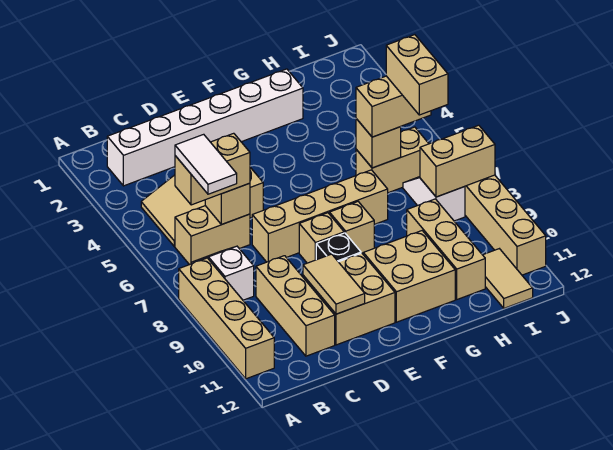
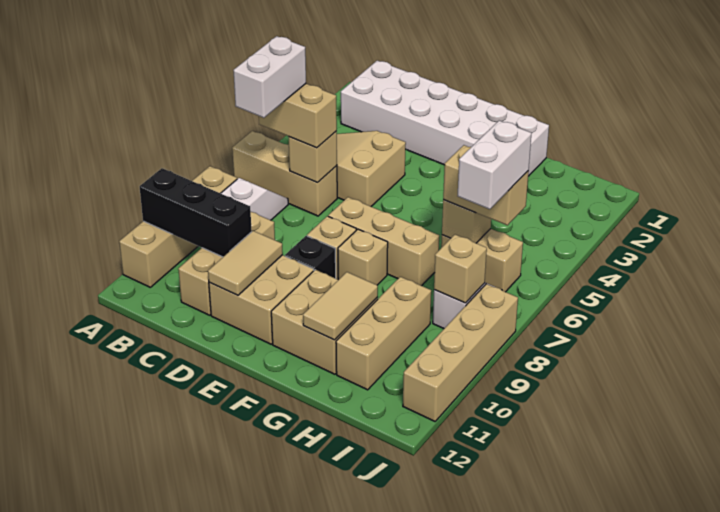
none -> black brick A10:C10 level 2
white brick B2:G2 level 1 -> white brick B1:G2 level 1
tan brick B6:C6 level 1 -> tan brick A6:C6 level 1
white tile B6:B7 level 4 -> white brick B6:B7 level 4
tan brick D7:G7 level 1 -> tan brick E7:G7 level 1
tan brick I6:I7 level 4 -> white brick I6:I7 level 4
tan brick I8:J8 level 2 -> tan brick I8 level 2
tan tile I11:I12 level 1 -> tan tile G10:G11 level 2

